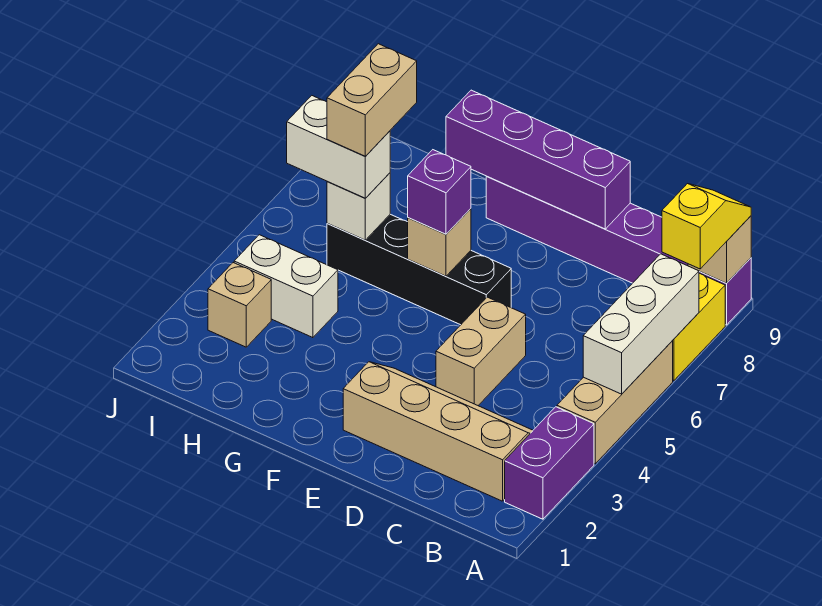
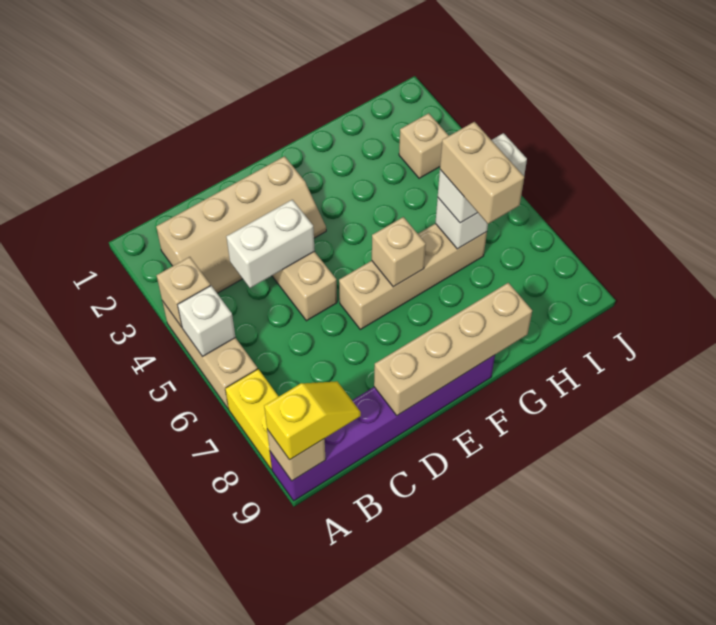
purple brick A2:A3 level 1 -> none
none -> tan brick A4 level 2
white brick A5:A7 level 2 -> white brick A5 level 2
yellow slope A8:A9 level 3 top 8 -> yellow slope A9:B9 level 3 top A
purple brick D9:G9 level 2 -> tan brick D9:G9 level 2
black brick E6:H6 level 1 -> tan brick E6:H6 level 1
purple brick F6 level 3 -> none
white brick H4:I4 level 1 -> white brick C4:D4 level 2

